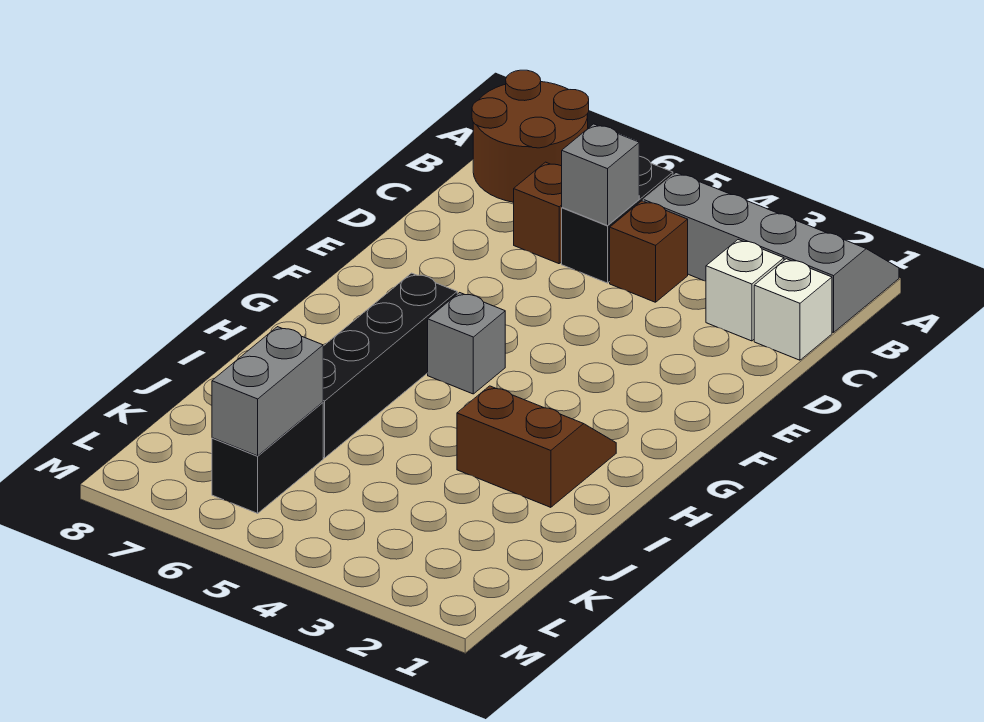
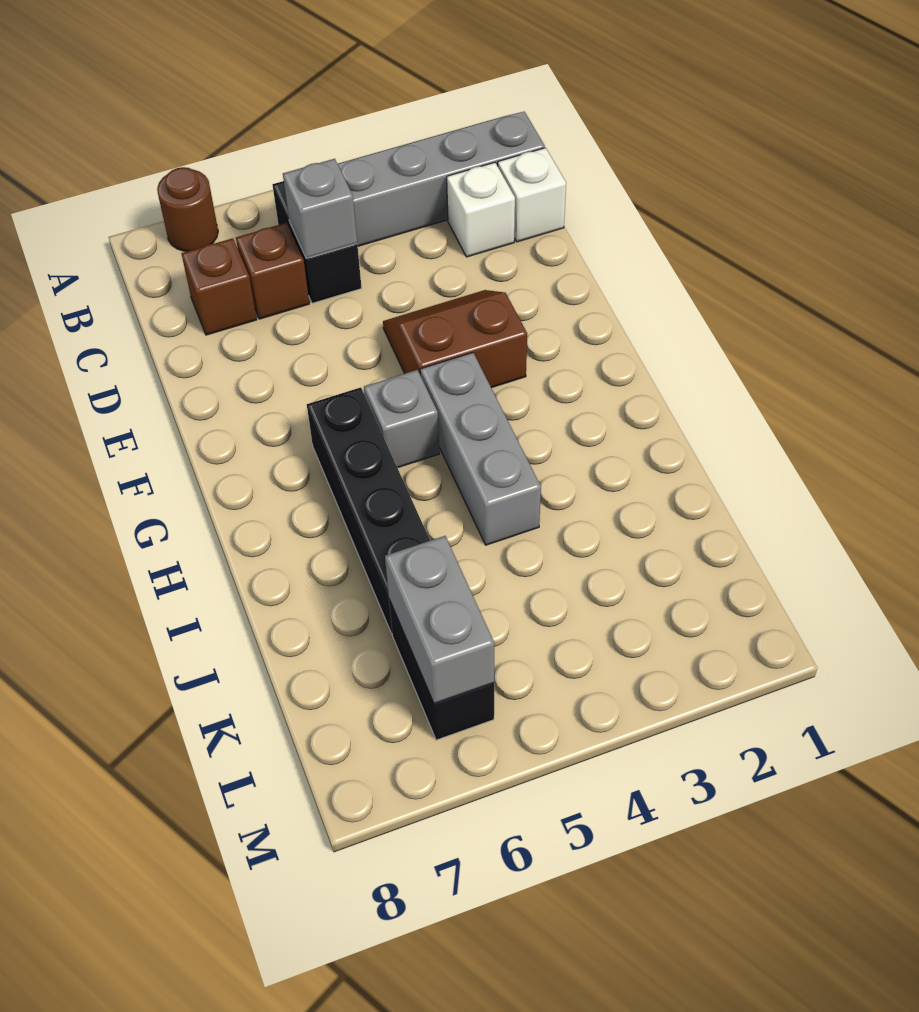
brown round brick A7:B8 level 1 -> brown round brick A7 level 1
brown brick C4 level 1 -> brown brick C7 level 1
none -> grey brick G4:I4 level 1
brown slope H2:I3 level 1 top I -> brown slope E3:F4 level 1 top F

